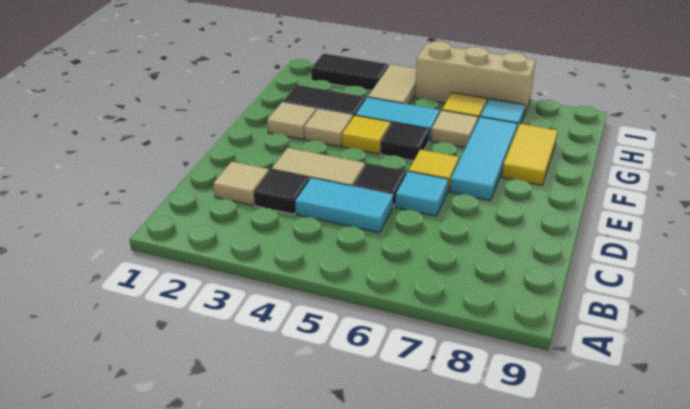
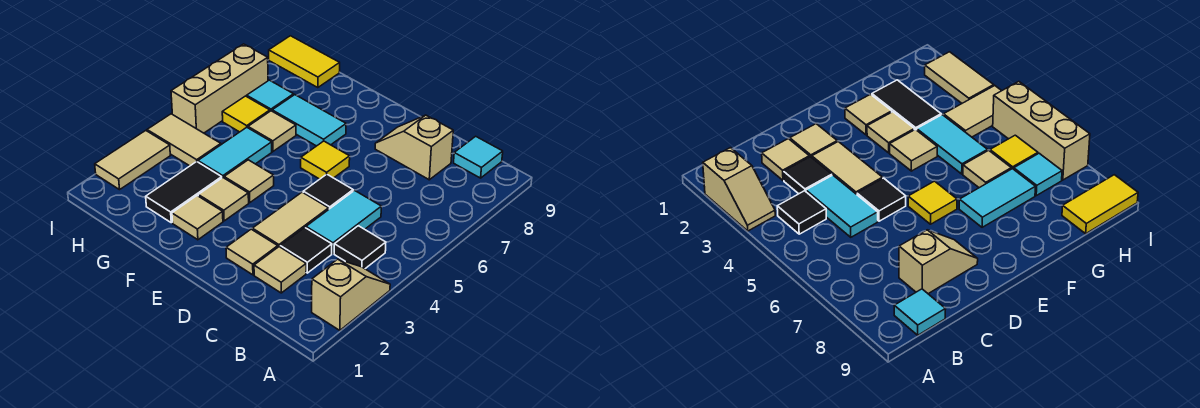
none -> tan slope A2:A3 level 1 top 2
none -> tan slope C8:D8 level 1 top C
none -> tan tile D2 level 1
cyan tile D6 level 1 -> cyan tile B9 level 1
cyan tile E7:G7 level 1 -> cyan tile F7:G7 level 1
yellow tile F4 level 1 -> tan tile F4 level 1
black tile F5 level 1 -> black tile B4 level 1
yellow tile F8:G8 level 1 -> yellow tile H9:I9 level 1
black tile I2:I3 level 1 -> tan tile I2:I3 level 1

